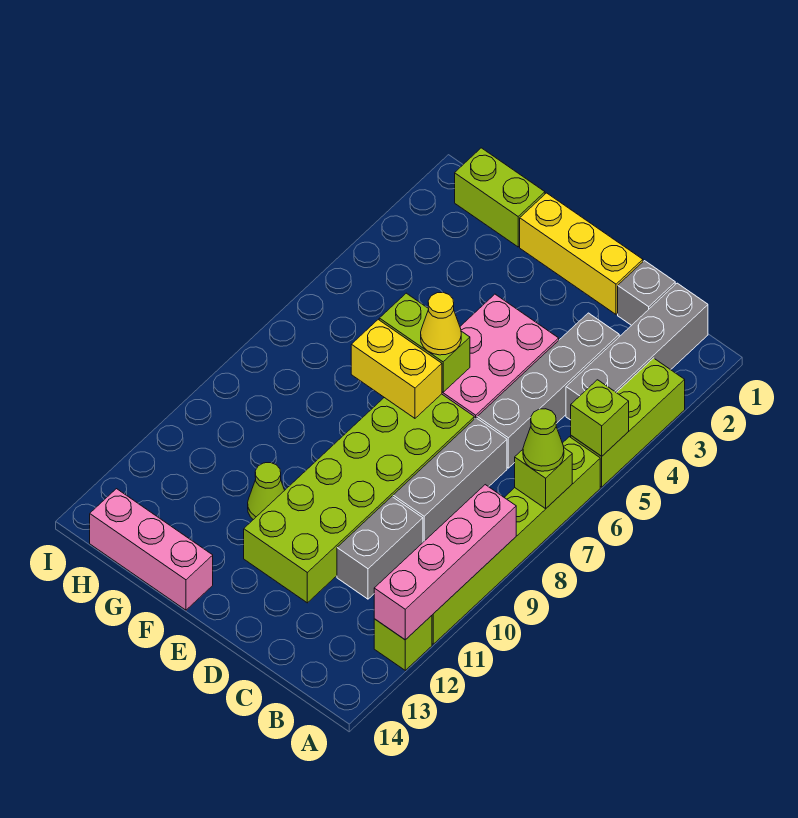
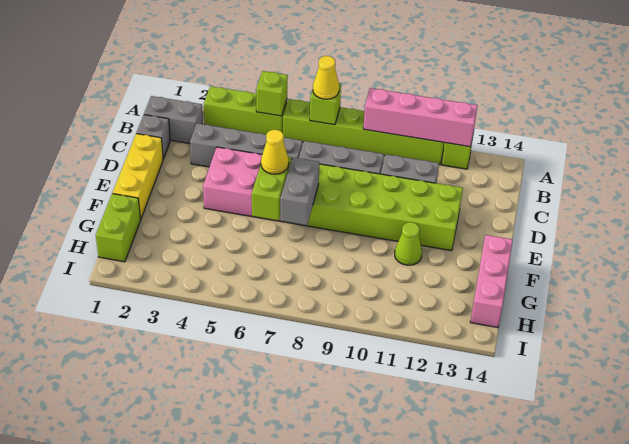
lime cone A7 level 3 -> yellow cone A7 level 3
grey brick B1:B4 level 1 -> grey brick B1:B2 level 1
yellow brick E7:F7 level 2 -> grey brick E7:F7 level 2

